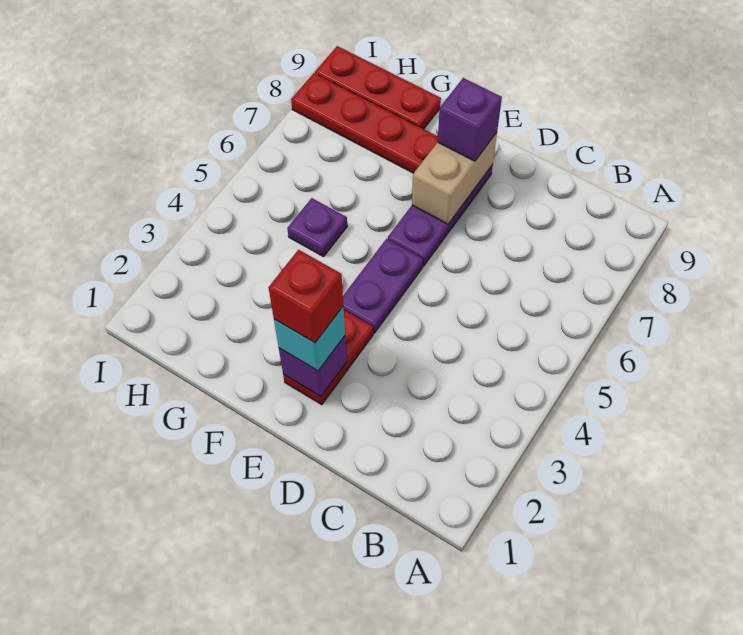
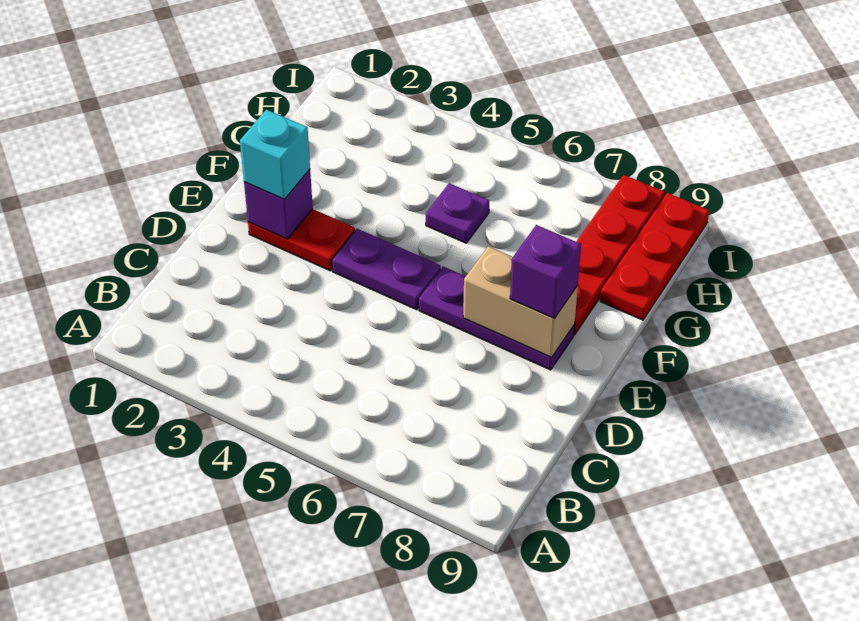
red brick E2 level 4 -> none

